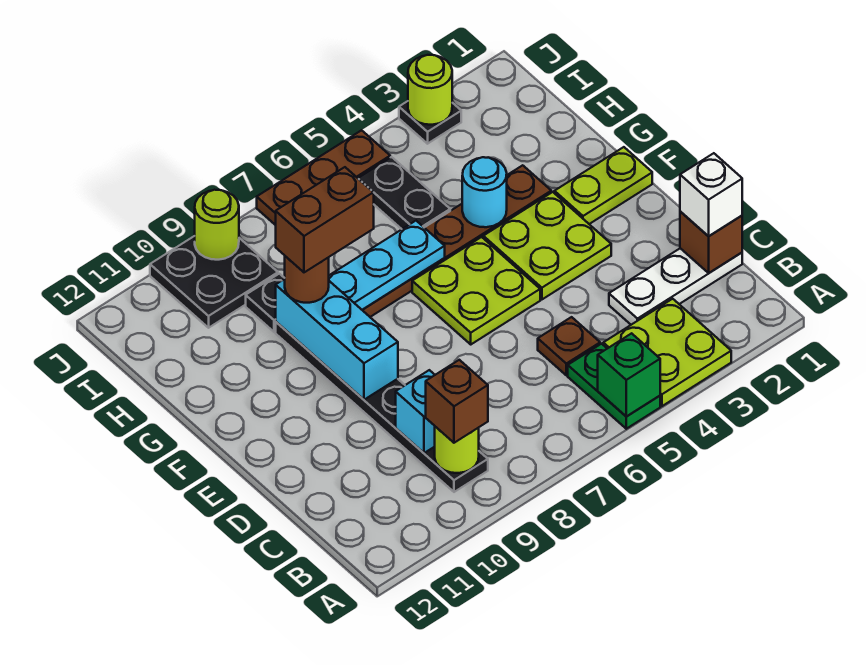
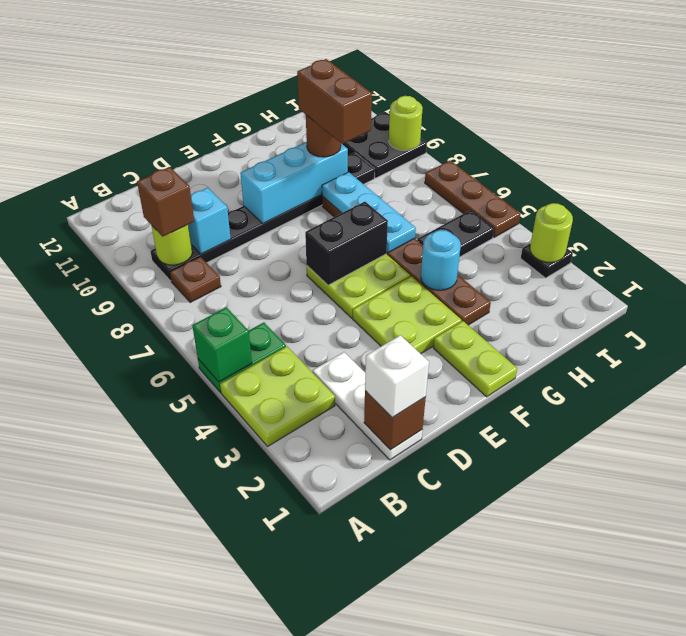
brown plate C5 level 1 -> brown plate B8 level 1
none -> black brick E6:F6 level 2

